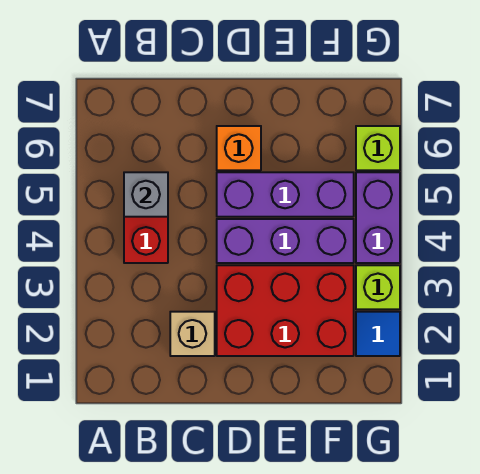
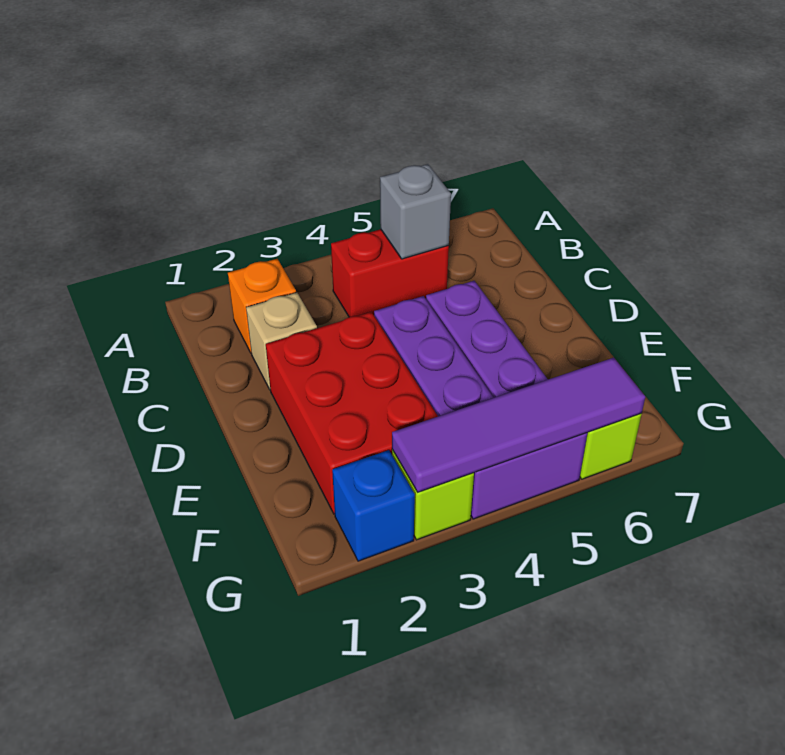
orange brick D6 level 1 -> orange brick B2 level 1
blue tile G2 level 1 -> blue brick G2 level 1
none -> purple tile G3:G6 level 2

